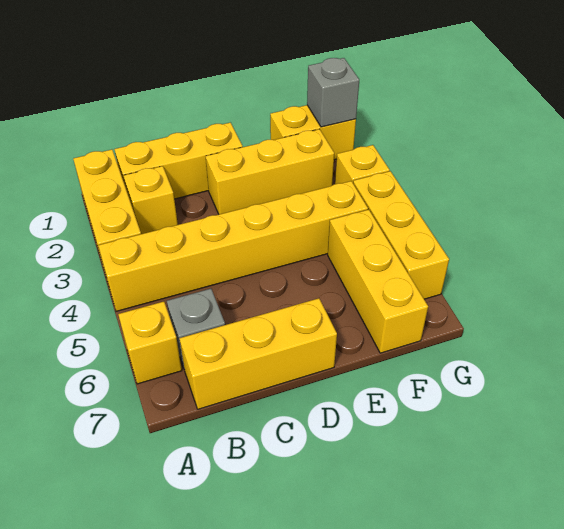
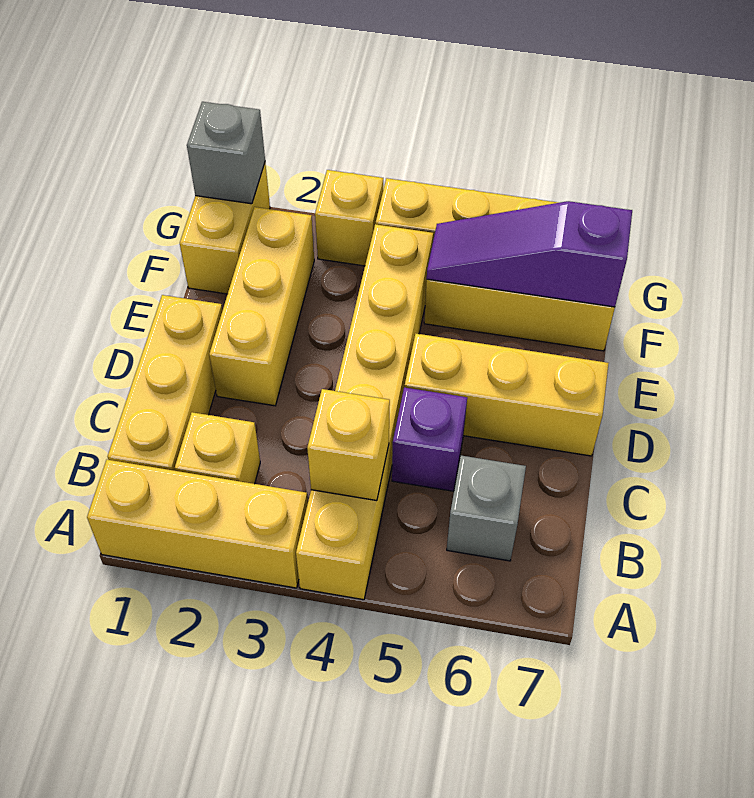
yellow brick A6 level 1 -> yellow brick B4 level 2
yellow brick B7:D7 level 1 -> yellow brick D5:D7 level 1
none -> purple brick C5 level 1
none -> purple slope F5:F7 level 2 top 7

